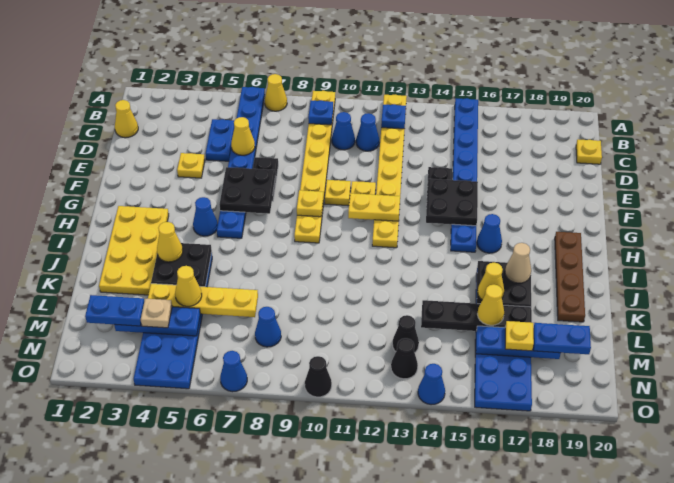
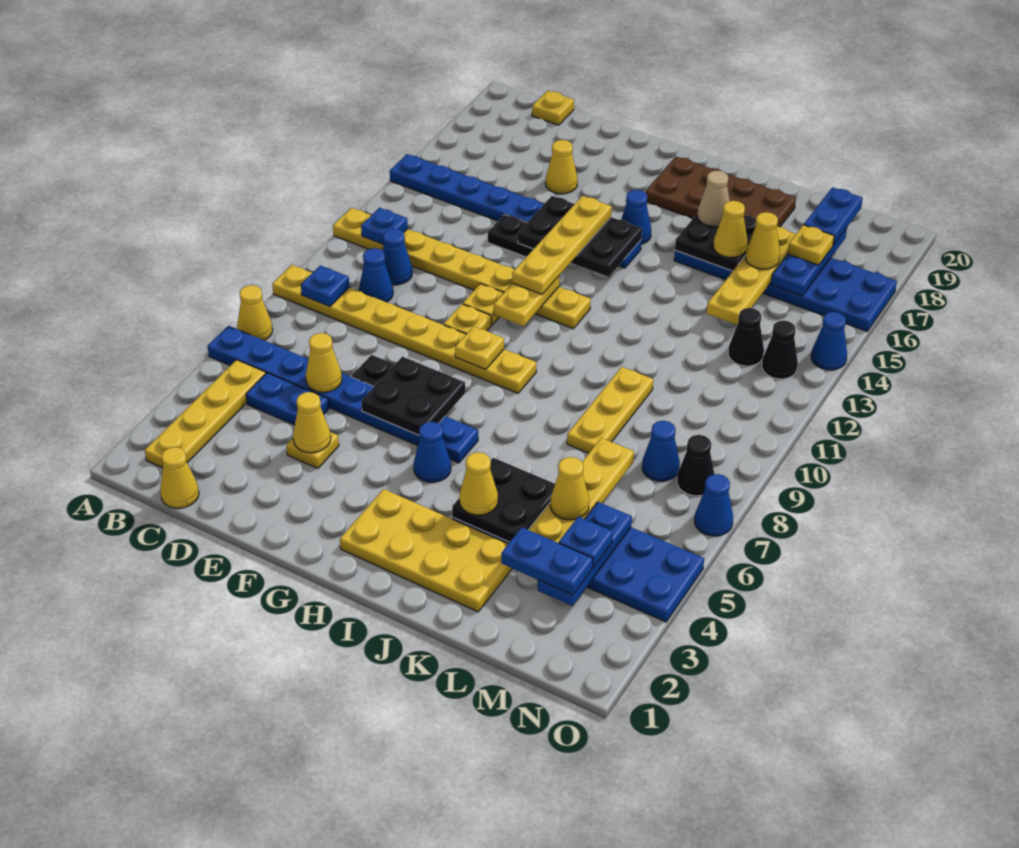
none -> yellow plate B2:B5 level 1
none -> yellow cone E4 level 2
none -> yellow cone E17 level 1
black plate F14:G15 level 2 -> black plate F14:H15 level 2
none -> yellow plate G12:G15 level 3
brown plate H19:K19 level 1 -> brown plate H18:K19 level 1
none -> yellow plate K8:K10 level 1
black plate L14:L17 level 2 -> yellow plate L14:L17 level 2
blue plate M2:M3 level 3 -> blue plate L3:M3 level 3
tan plate M4 level 3 -> blue plate M4 level 3
black cone O10 level 1 -> black cone N8 level 1

